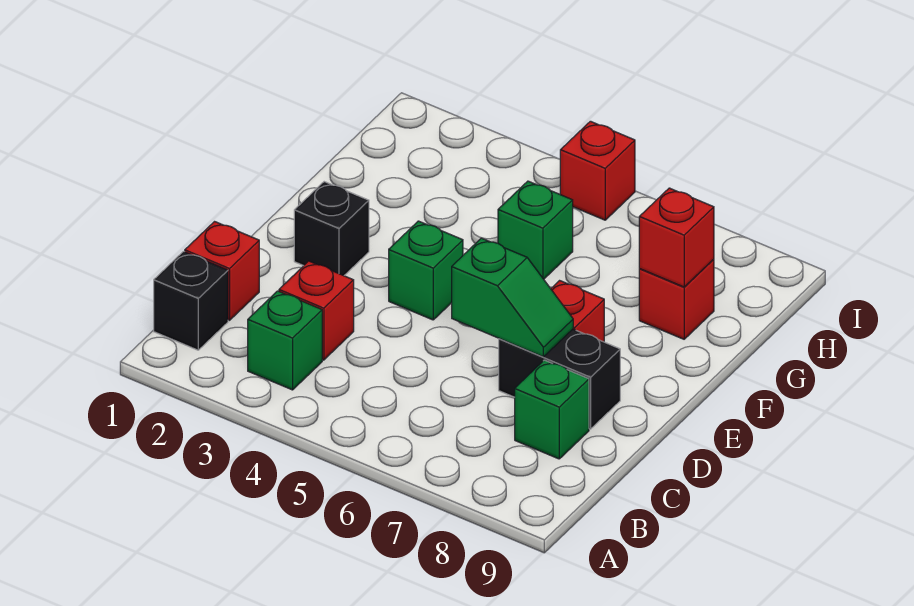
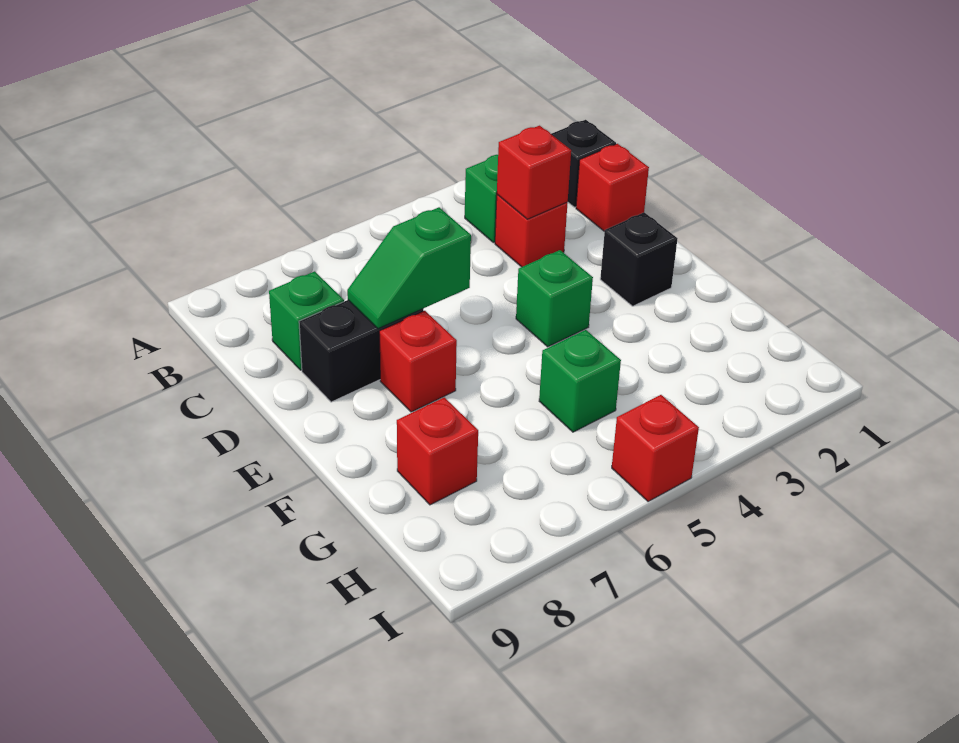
red brick G8 level 2 -> red brick C3 level 2

